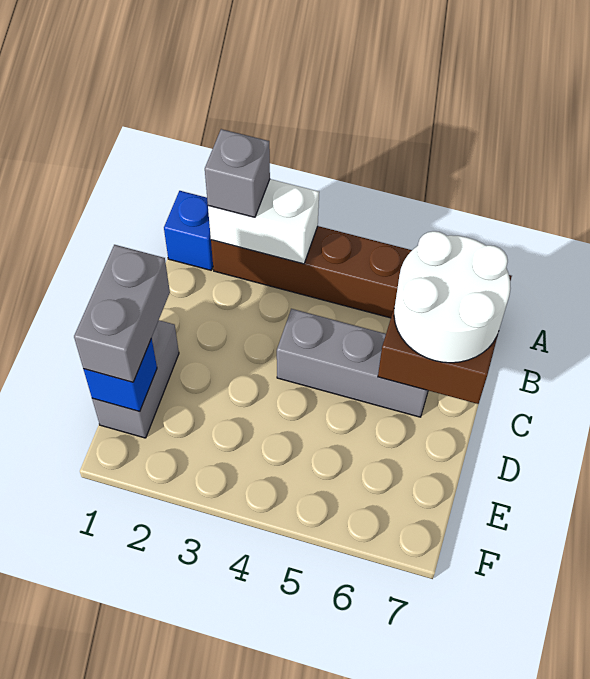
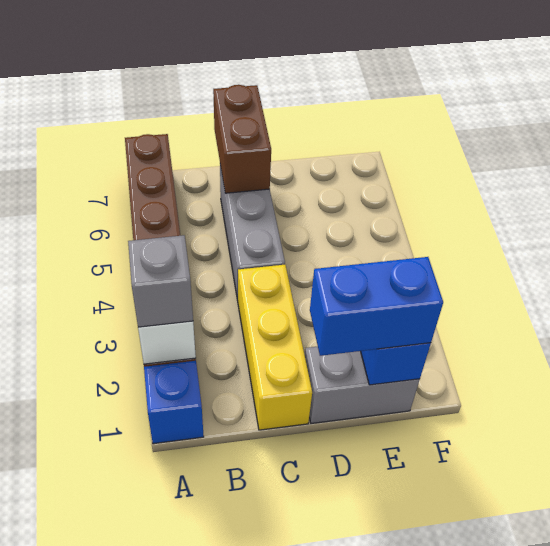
white round brick B6:C7 level 3 -> none
none -> yellow brick C1:C3 level 1
grey brick D1:E1 level 3 -> blue brick D1:E1 level 3

